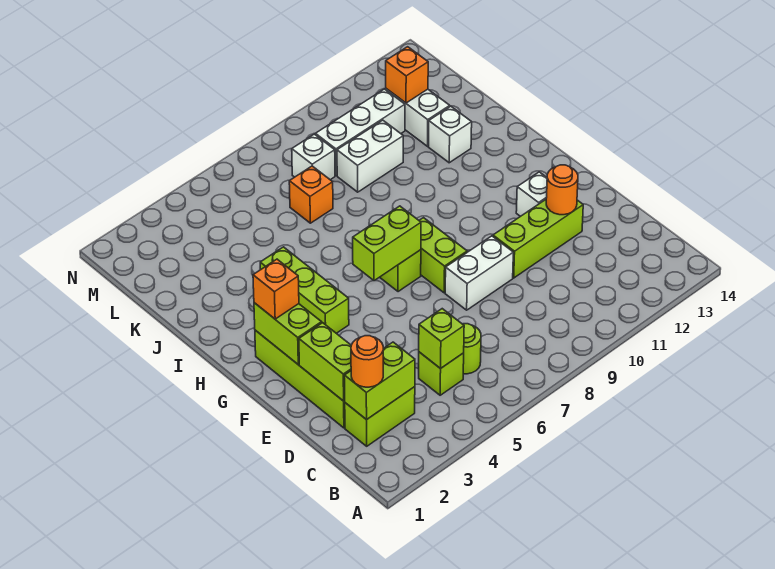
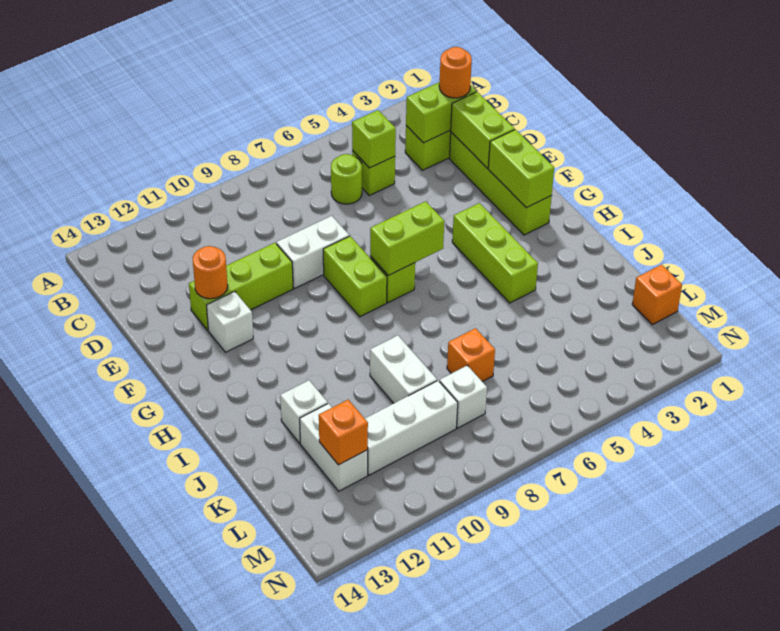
orange brick G2 level 3 -> orange brick L1 level 1
white brick K9:K10 level 1 -> white brick J9:K9 level 1

